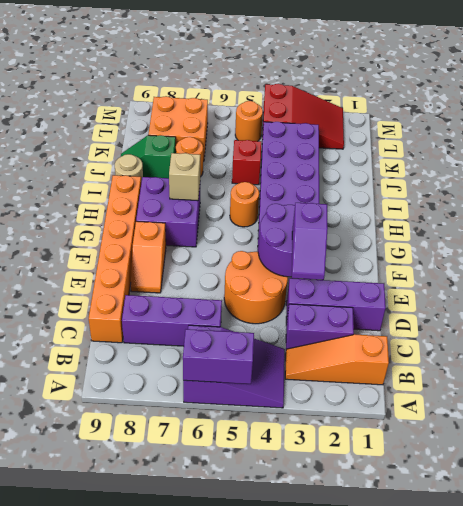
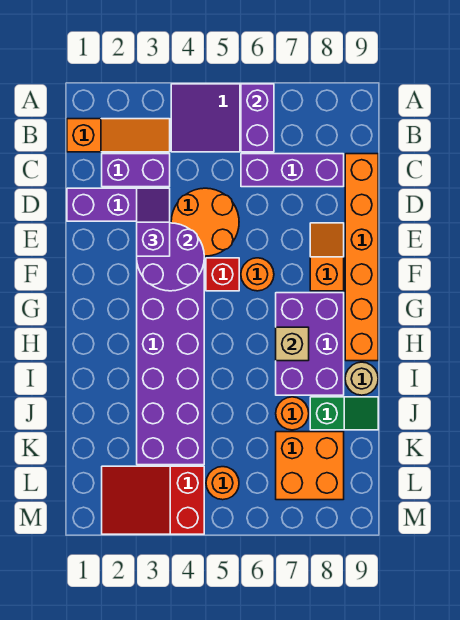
purple brick A5:A6 level 2 -> purple brick A6:B6 level 2
purple brick G7:H8 level 1 -> purple brick G7:I8 level 1
orange round brick H5 level 1 -> orange round brick F6 level 1
red brick J5 level 1 -> red brick F5 level 1

